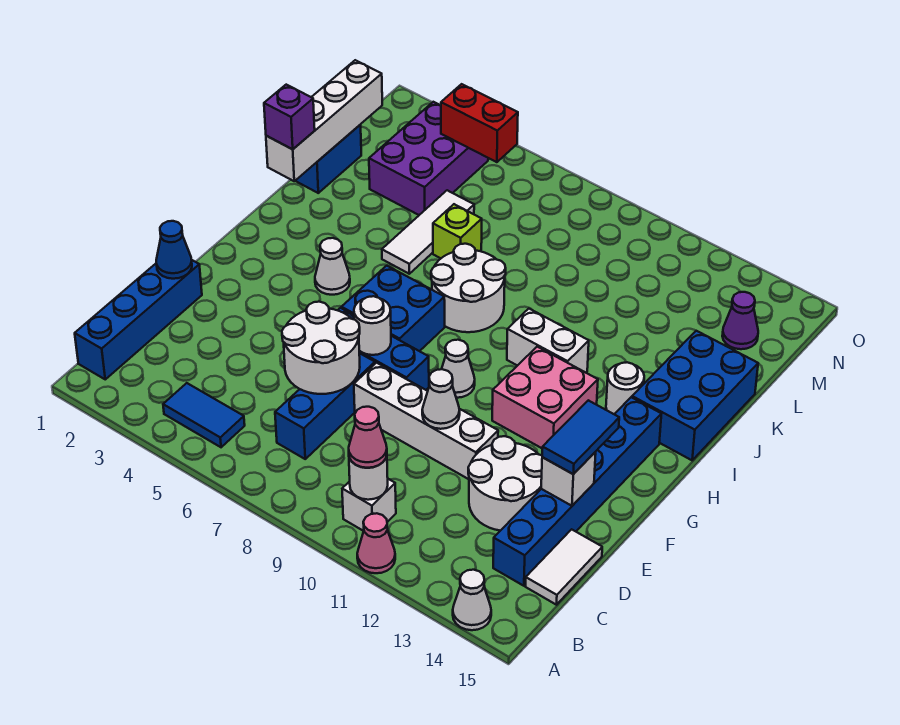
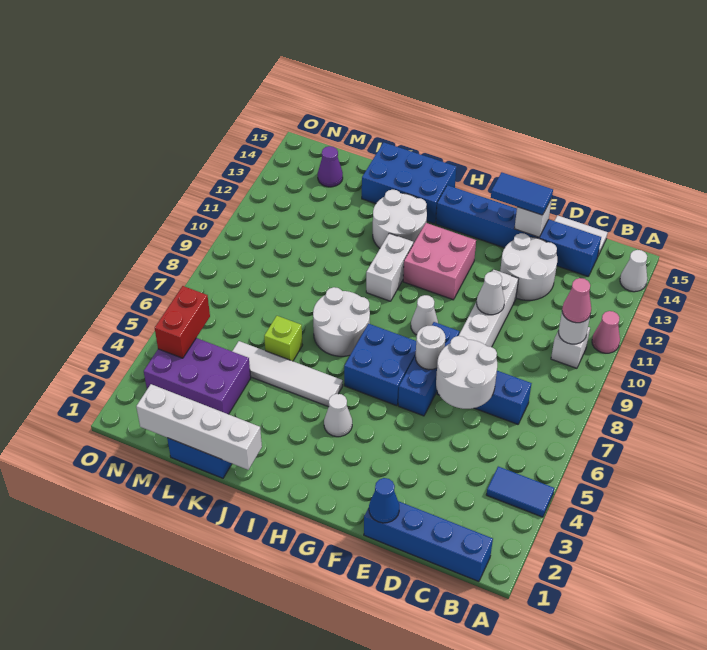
blue tile B4:B5 level 1 -> blue tile A4:B4 level 1
white round brick I13 level 1 -> white round brick I12:J13 level 1
purple brick J1 level 3 -> none
white tile J5:L5 level 1 -> white tile I5:L5 level 1

